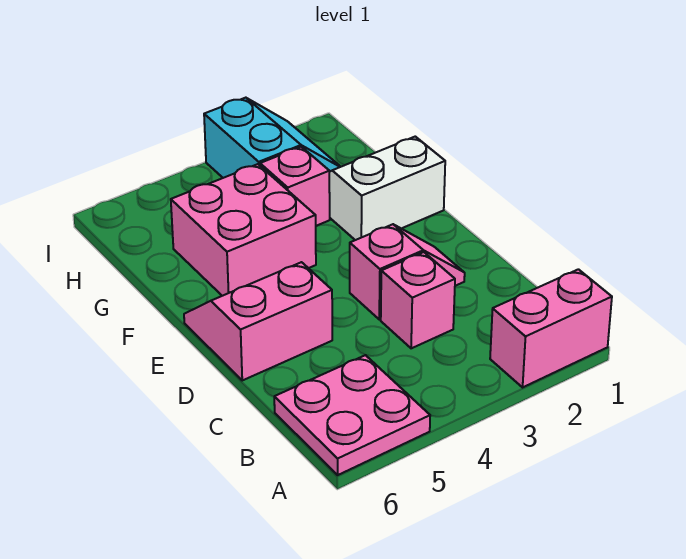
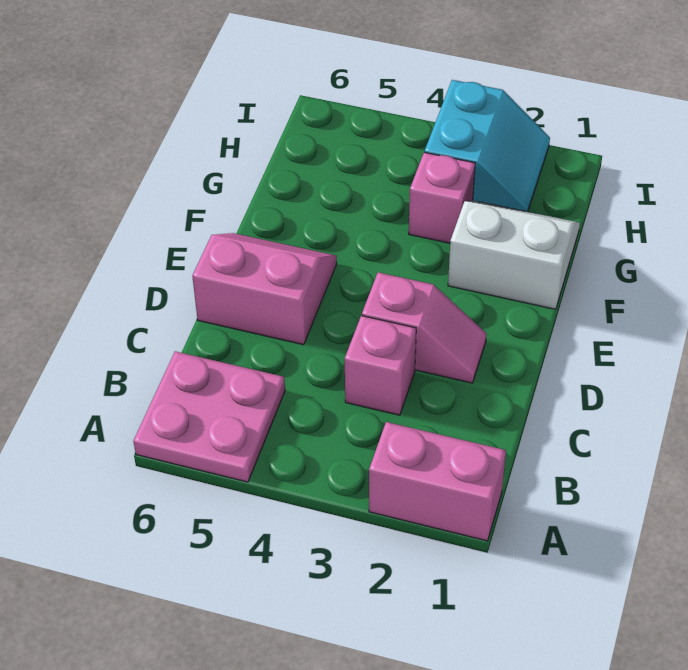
pink brick F4:G5 level 1 -> none

